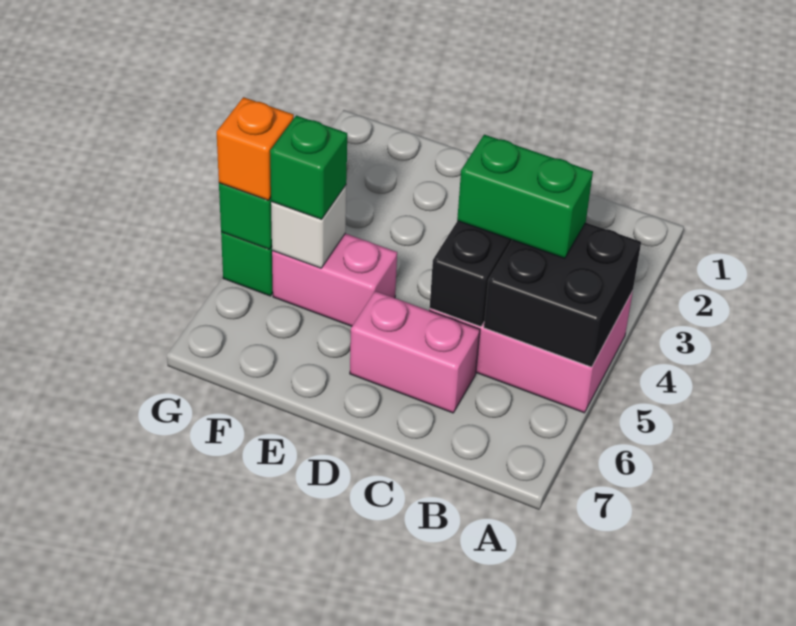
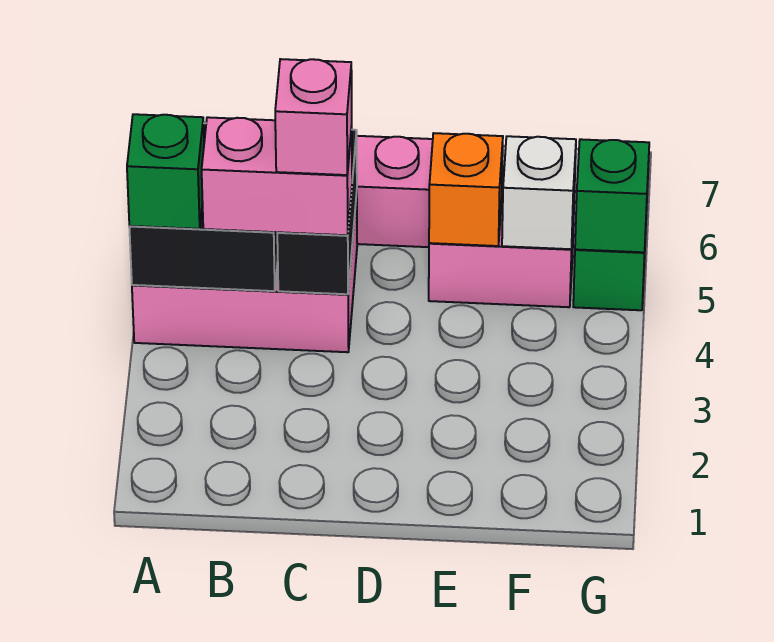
green brick B4:C4 level 3 -> pink brick B4:C4 level 3
none -> pink brick C4 level 4
green brick F5 level 3 -> green brick A4 level 3
orange brick G5 level 3 -> orange brick E5 level 2

